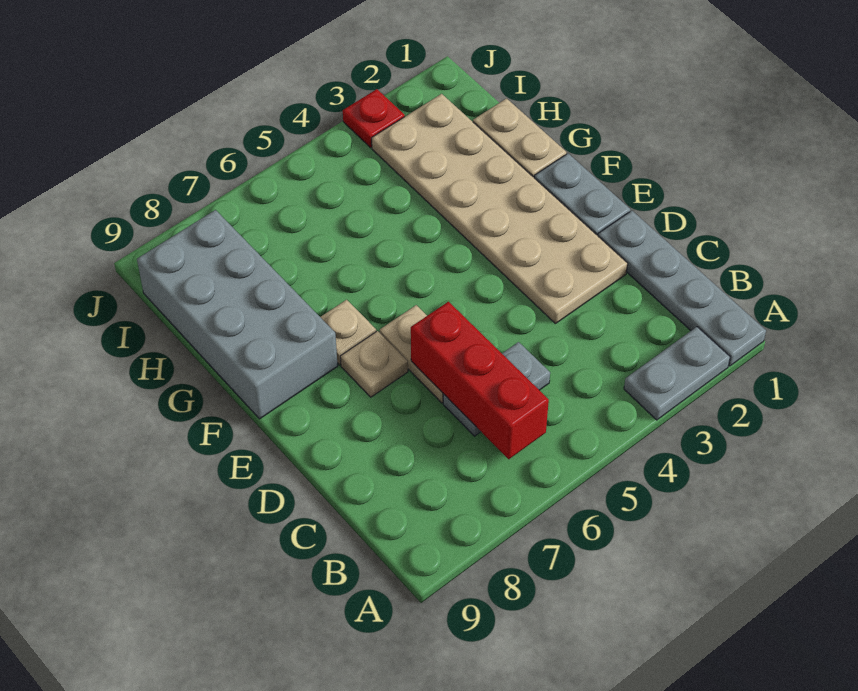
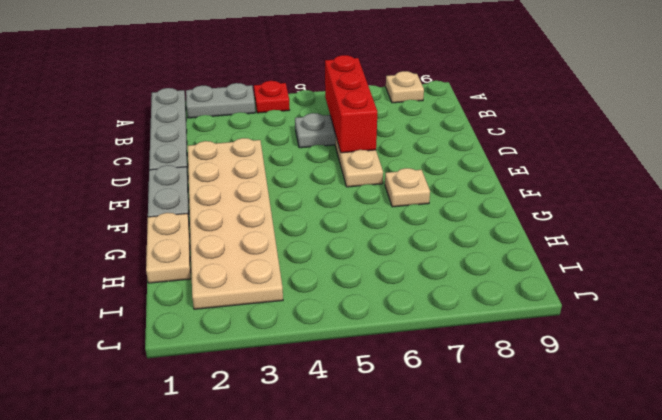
tan plate E7 level 1 -> tan plate A8 level 1
grey brick F8:I9 level 1 -> none
red plate J3 level 1 -> red plate A4 level 1

